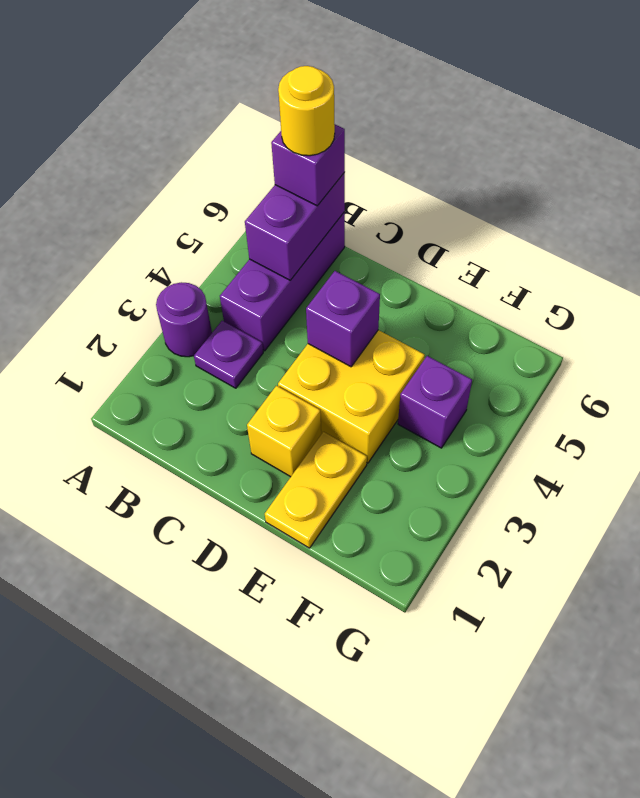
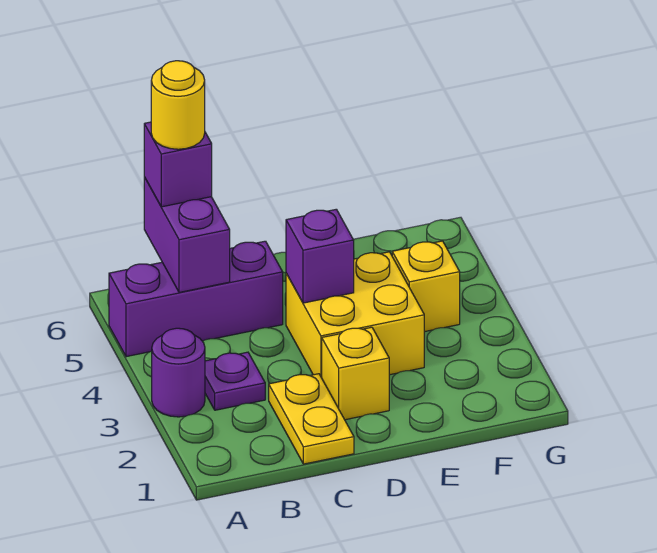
purple brick B4:B6 level 1 -> purple brick A5:C5 level 1
yellow plate E1:E2 level 1 -> yellow plate C1:C2 level 1
purple brick F4 level 1 -> yellow brick F4 level 1

